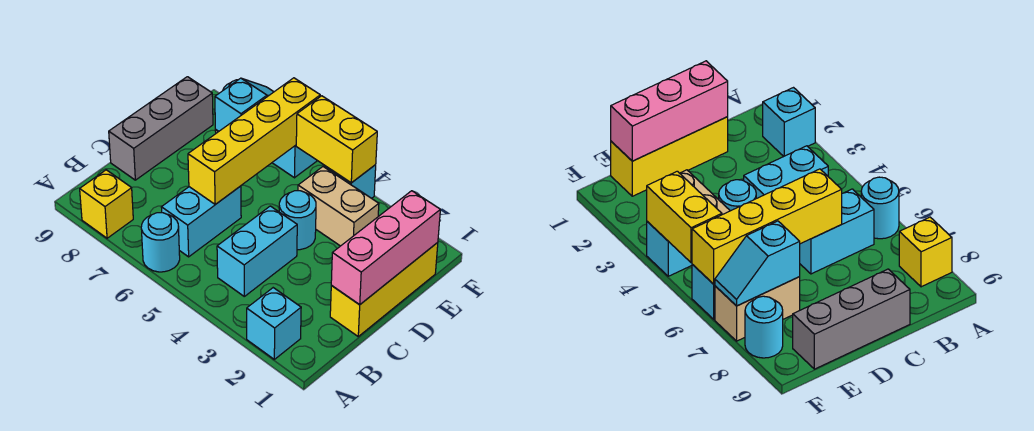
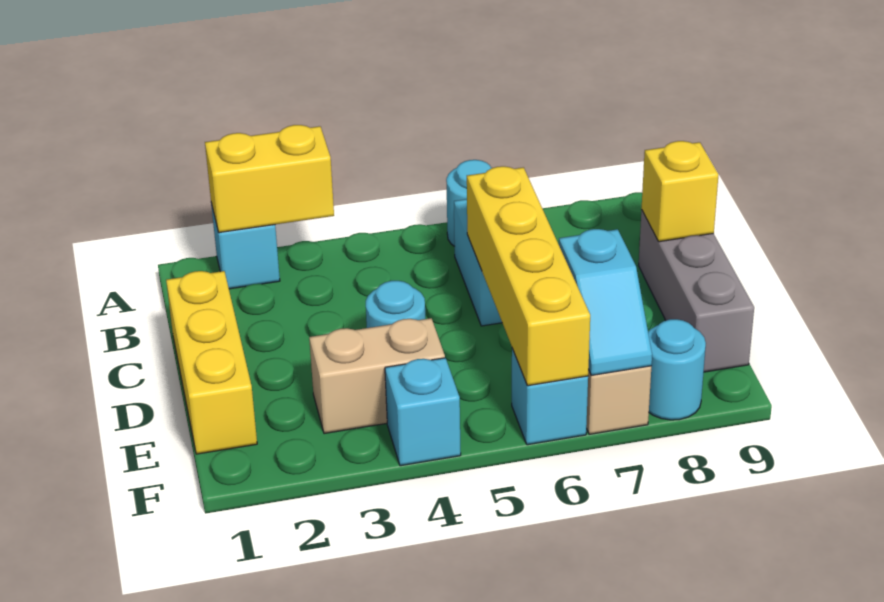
yellow brick A8 level 1 -> yellow brick C9 level 2
cyan brick B4:C4 level 1 -> none
pink brick C1:E1 level 2 -> none
yellow brick F4:F5 level 2 -> yellow brick A2:A3 level 2

